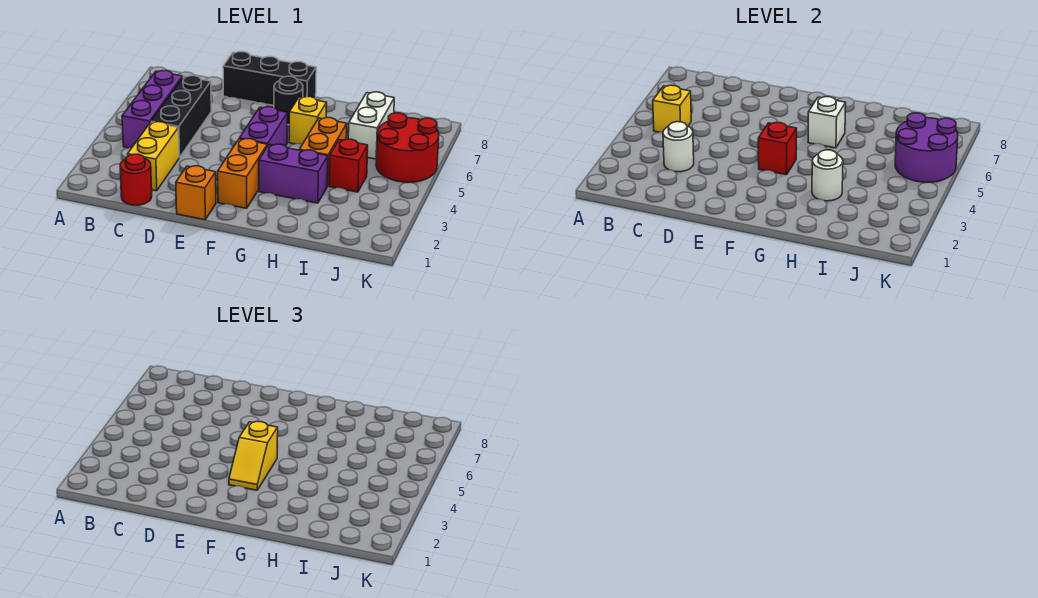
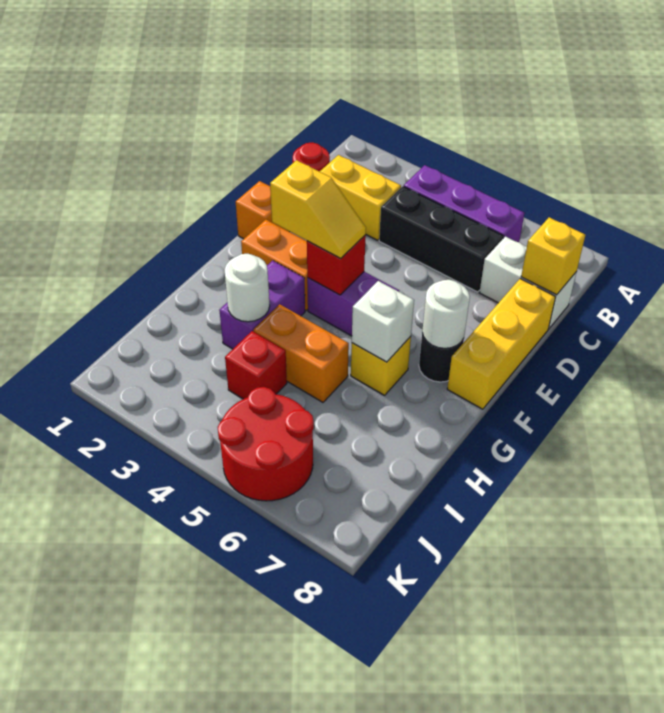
yellow brick B5 level 2 -> yellow brick C8 level 2
white round brick C3 level 2 -> white round brick F7 level 2
black brick D8:F8 level 1 -> yellow brick D8:F8 level 1
yellow slope F3:F4 level 3 top 4 -> yellow slope F3:F4 level 3 top 3
white brick I6:I7 level 1 -> white brick C7:C8 level 1
purple round brick J5:K6 level 2 -> none

